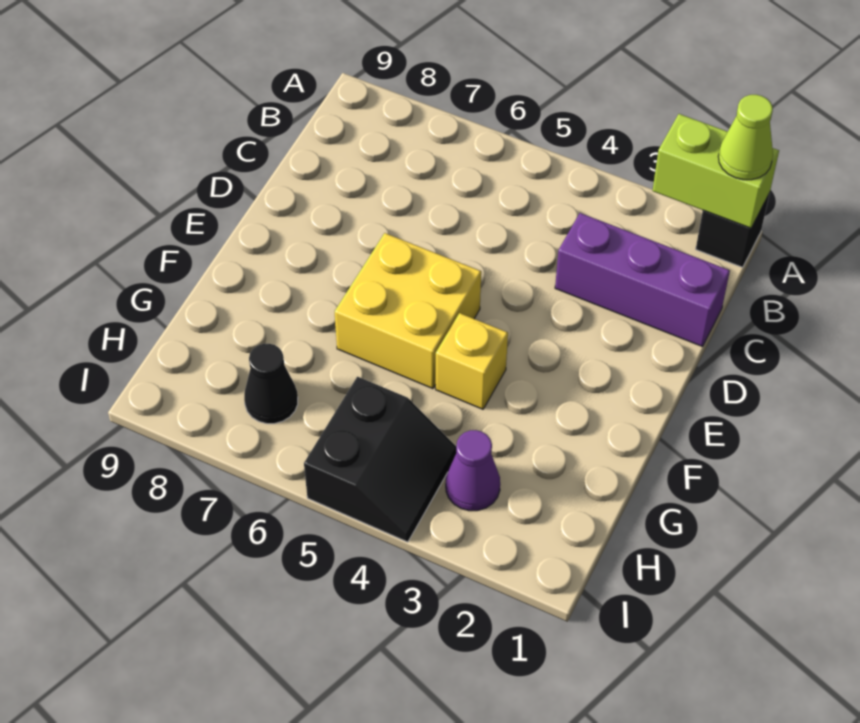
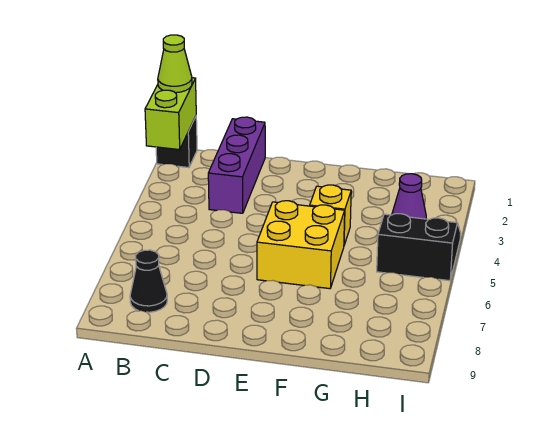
black cone H7 level 1 -> black cone B8 level 1

